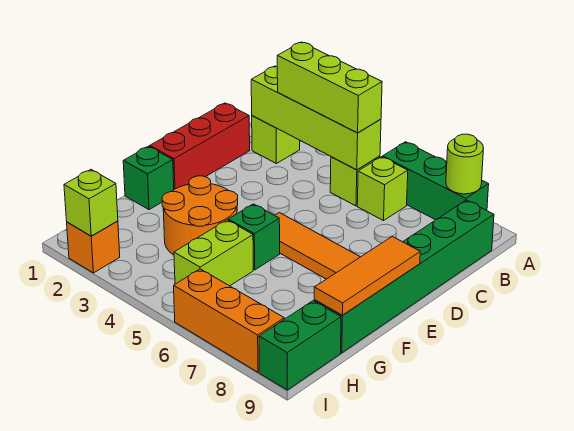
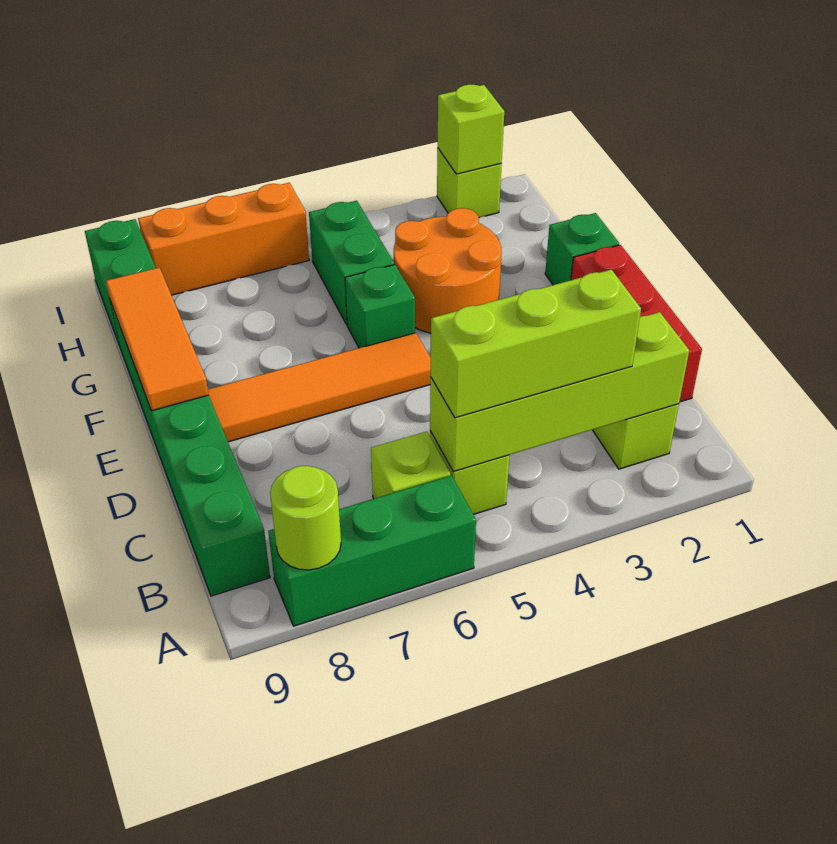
lime brick G5:H5 level 1 -> green brick G5:H5 level 1
orange brick I2 level 1 -> lime brick I2 level 1

